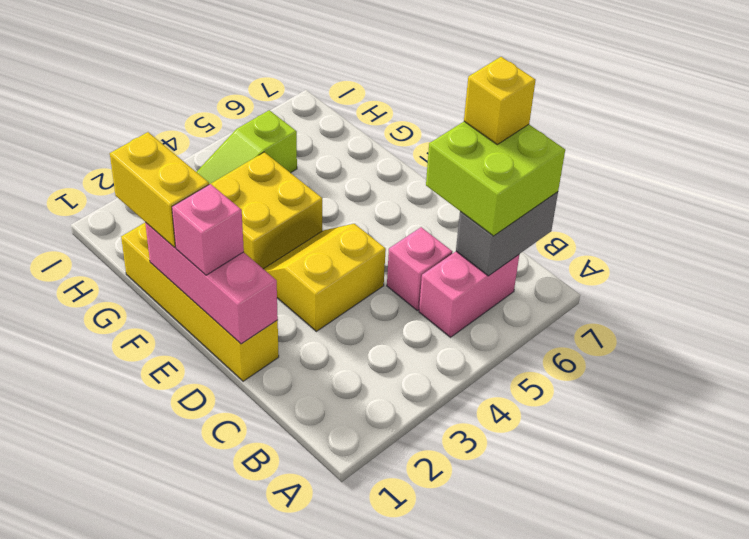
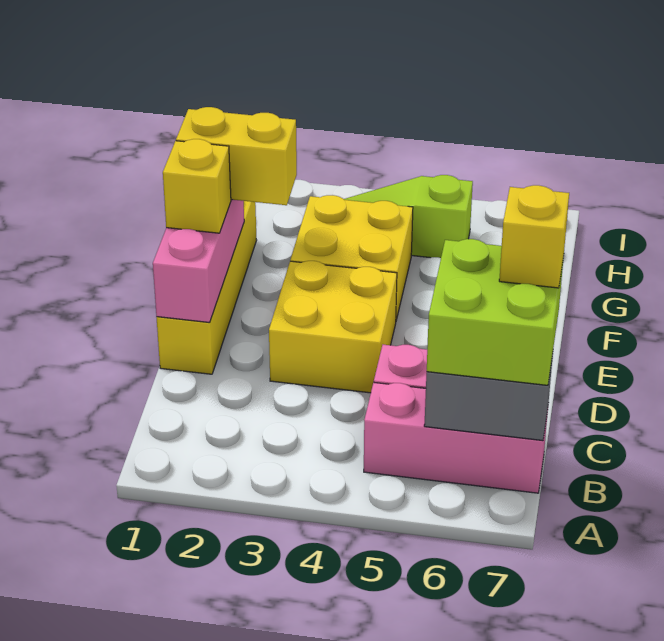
pink brick B5:B6 level 1 -> pink brick B5:B7 level 1
yellow slope D3:E4 level 1 top D -> yellow brick D3:E4 level 1
pink brick E1 level 3 -> yellow brick E1 level 3
yellow brick F1:G1 level 3 -> yellow brick F1:F2 level 3

